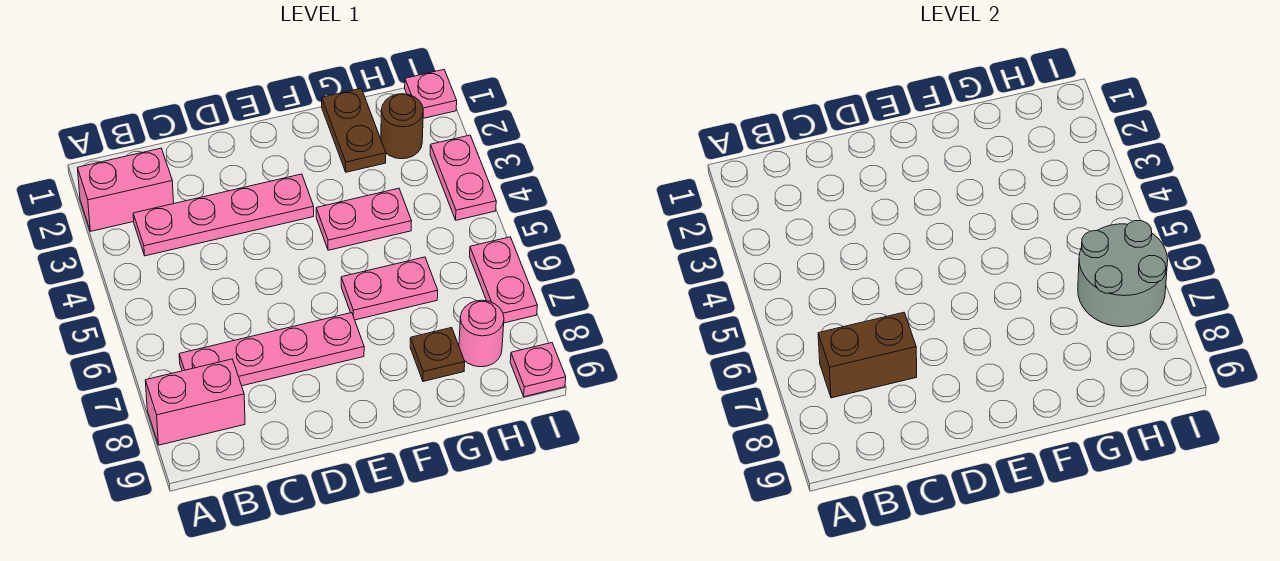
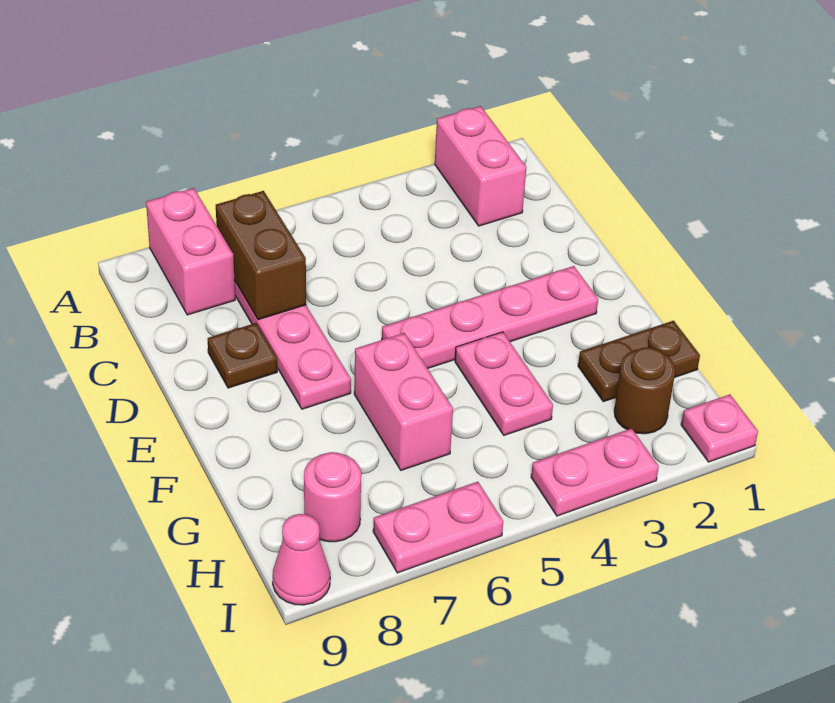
pink plate B3:E3 level 1 -> pink plate E2:E5 level 1
pink plate F6:G6 level 1 -> pink brick F6:G6 level 1
brown plate G8 level 1 -> brown plate D8 level 1
grey round brick H6:I7 level 2 -> none
pink plate I9 level 1 -> pink cone I9 level 1

